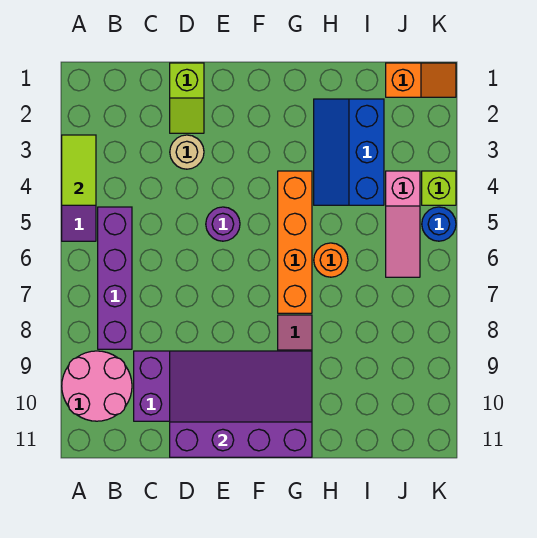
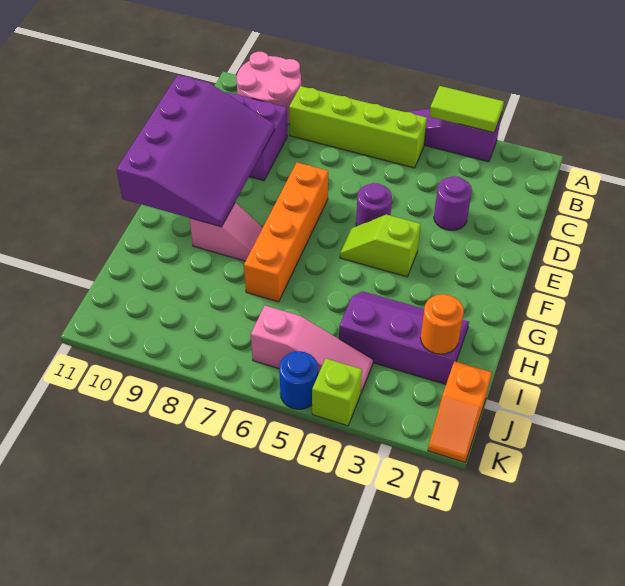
purple brick B5:B8 level 1 -> lime brick B5:B8 level 1
lime slope D1:D2 level 1 top 1 -> lime slope F4:F5 level 1 top 4
tan round brick D3 level 1 -> purple round brick D3 level 1
orange brick G4:G7 level 1 -> orange brick E7:H7 level 1
blue slope H2:I4 level 1 top I -> purple slope H2:I4 level 1 top I
orange round brick H6 level 1 -> orange round brick I2 level 2
pink slope J4:J6 level 1 top 4 -> pink slope J4:J6 level 1 top 6

